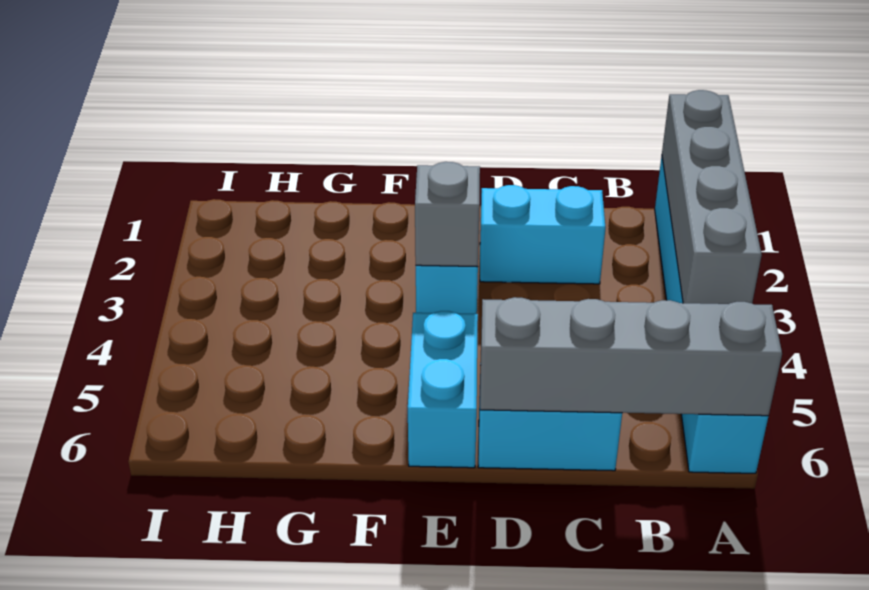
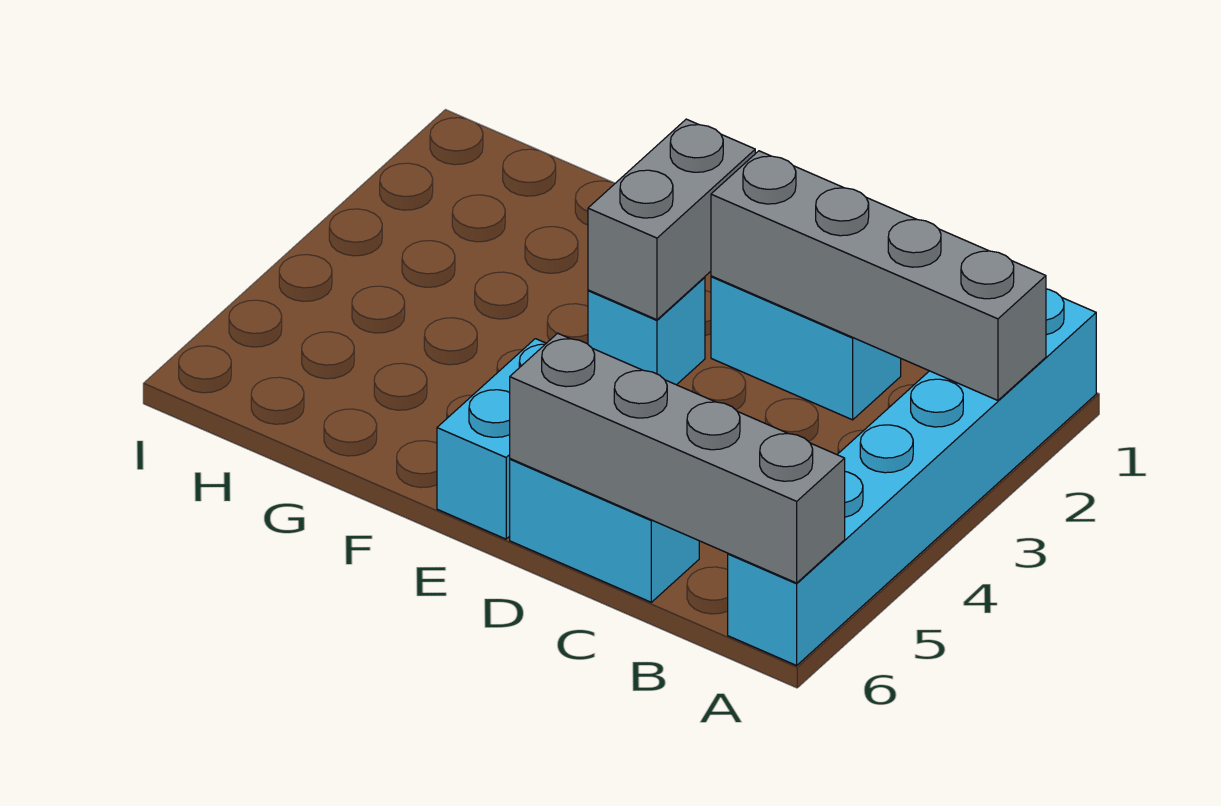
grey brick A1:A4 level 2 -> grey brick A2:D2 level 2
grey brick E3 level 2 -> grey brick E2:E3 level 2

